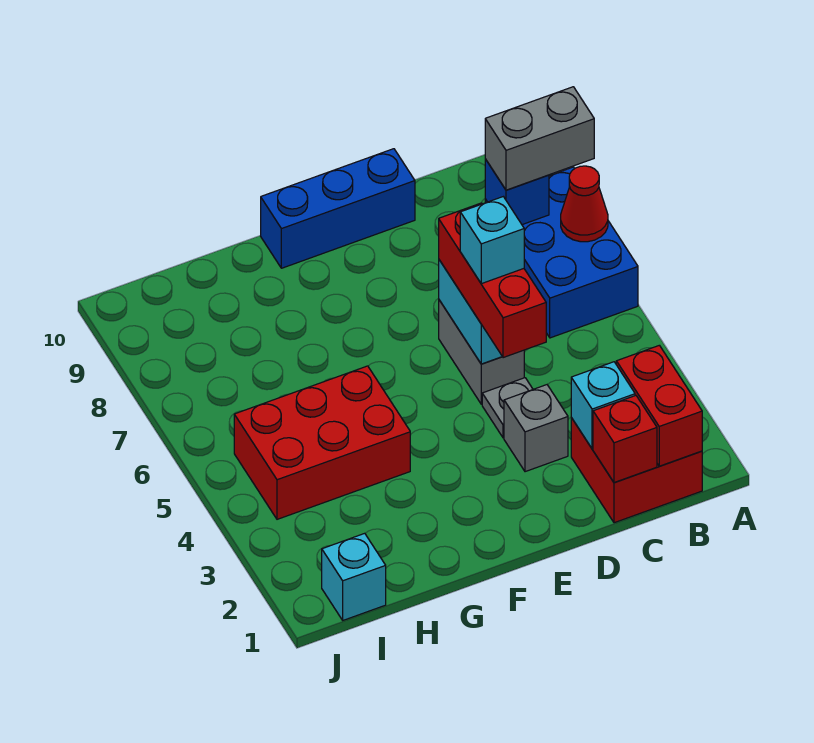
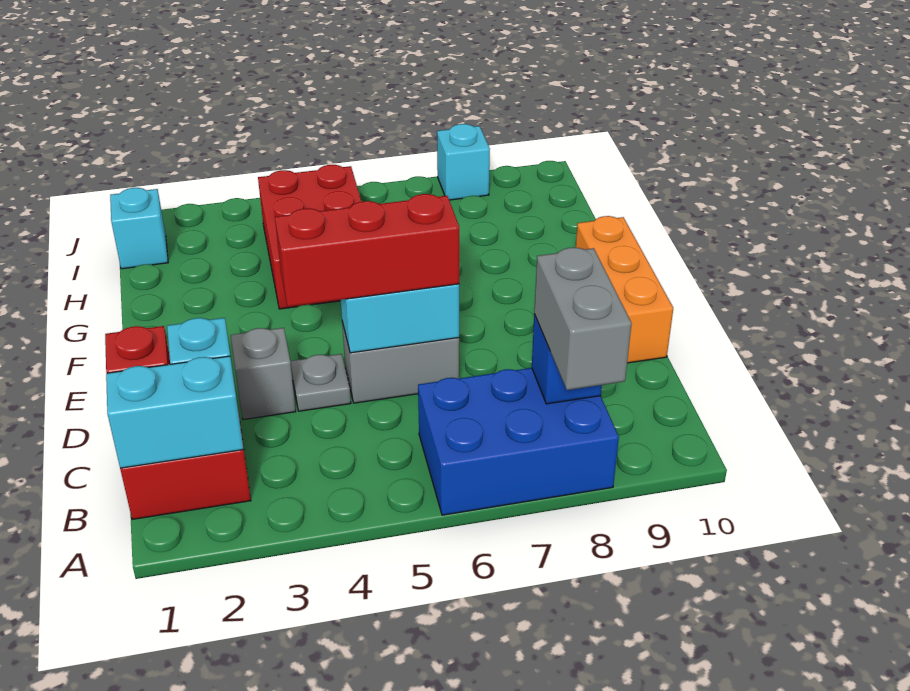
red cone A7 level 2 -> none
red brick B1:B2 level 2 -> cyan brick B1:B2 level 2
cyan brick D5 level 4 -> cyan brick J8 level 1
blue brick D10:F10 level 1 -> orange brick D10:F10 level 1

